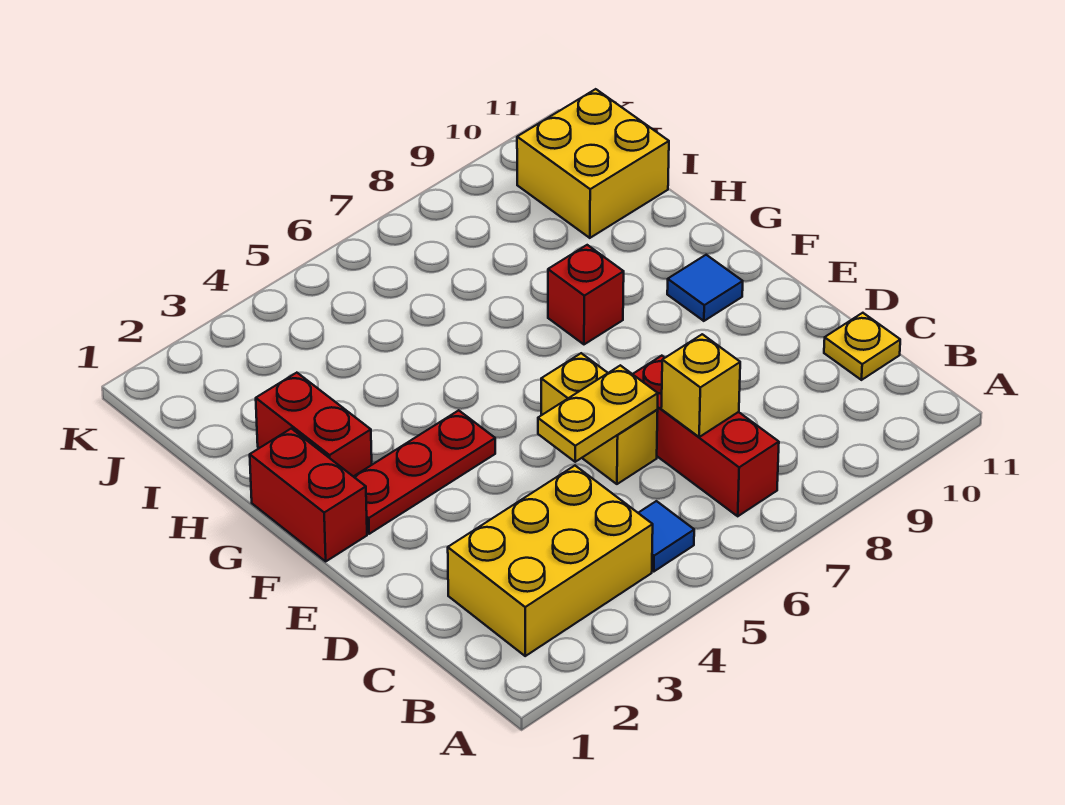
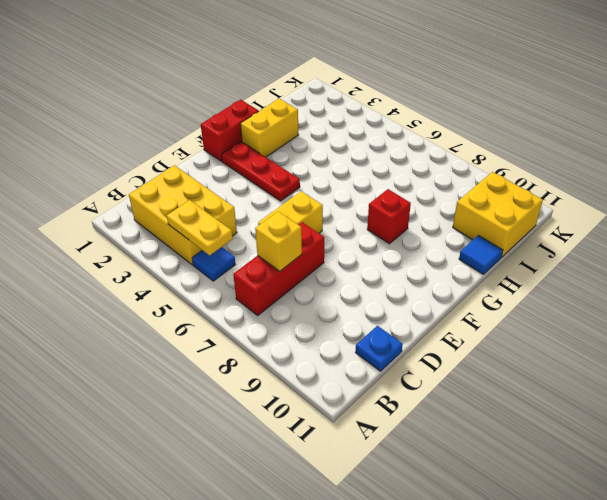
yellow plate C11 level 1 -> blue plate C11 level 1
yellow plate D5:D6 level 2 -> yellow plate B4:B5 level 2
blue tile F10 level 1 -> blue tile H11 level 1
red brick G2:H2 level 1 -> yellow brick G2:H2 level 1

